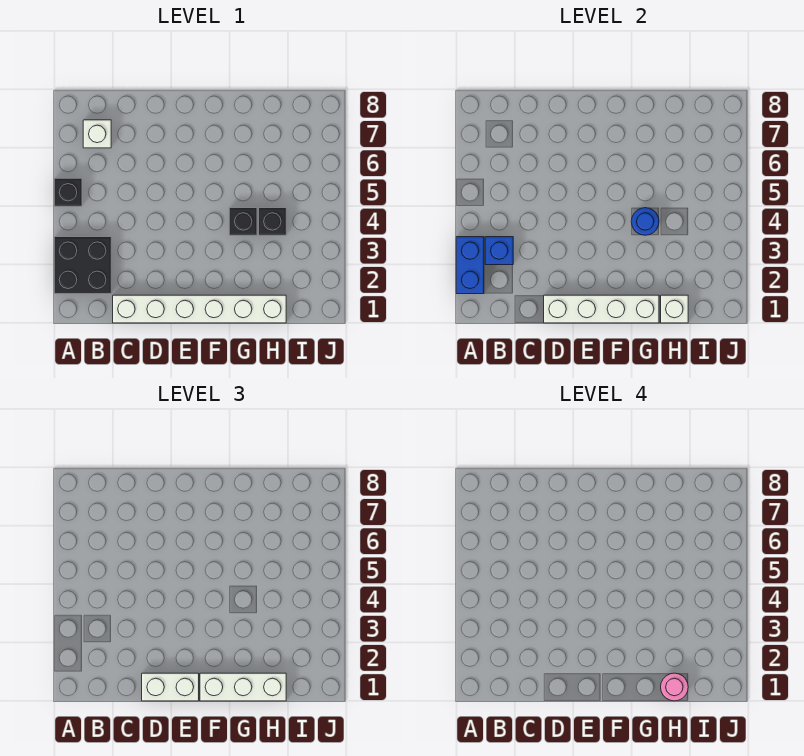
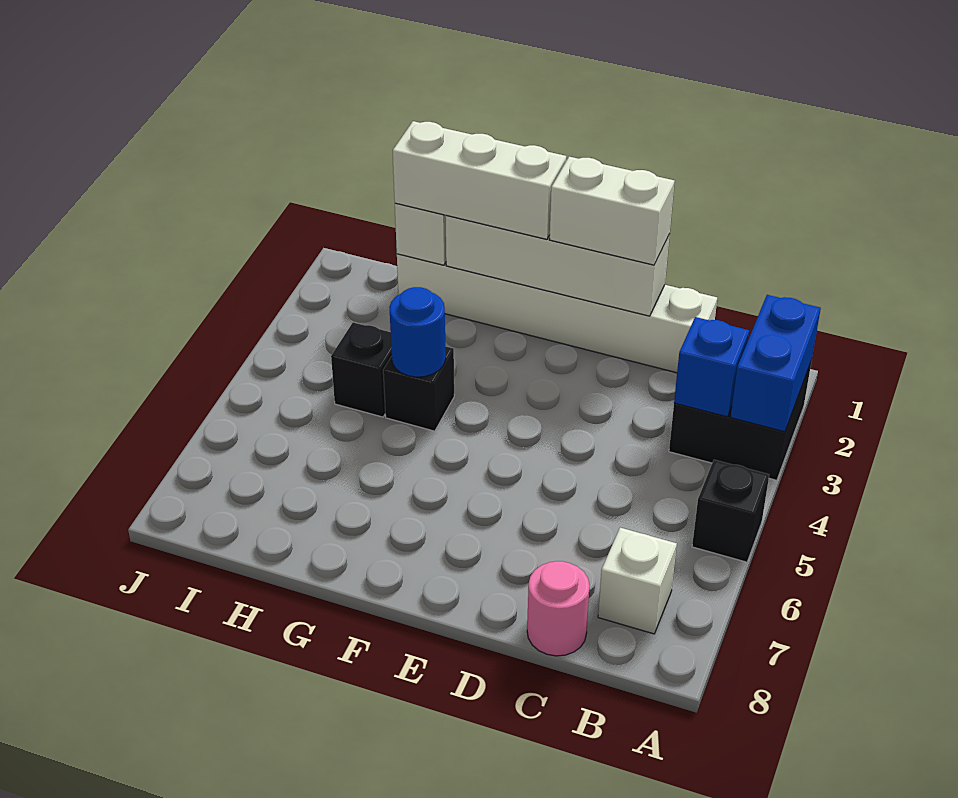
pink round brick H1 level 4 -> pink round brick C8 level 1

